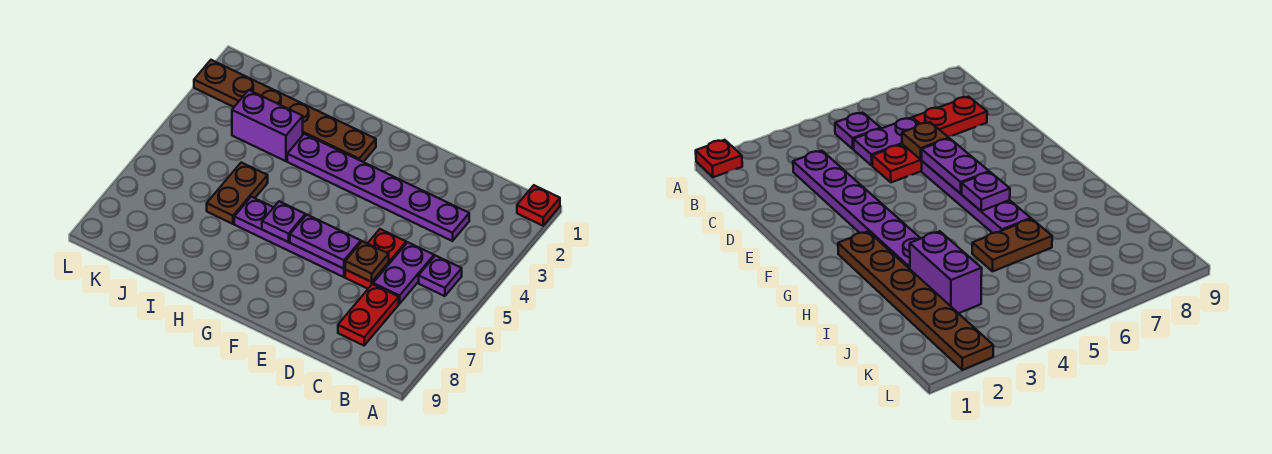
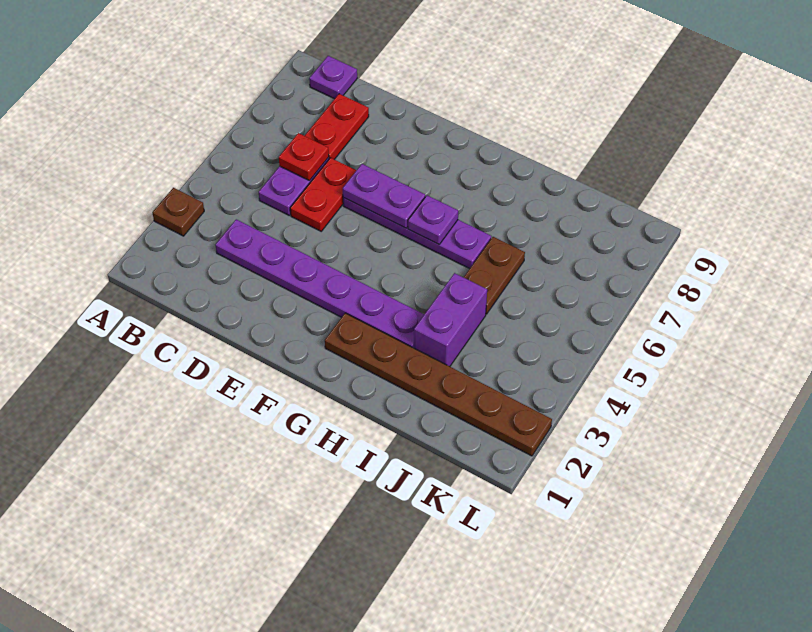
red plate A1 level 1 -> red plate C6 level 2
purple plate B5 level 1 -> purple plate B9 level 1
brown plate D6 level 2 -> brown plate A3 level 1
purple brick I3:J3 level 1 -> purple brick I3:I4 level 1

